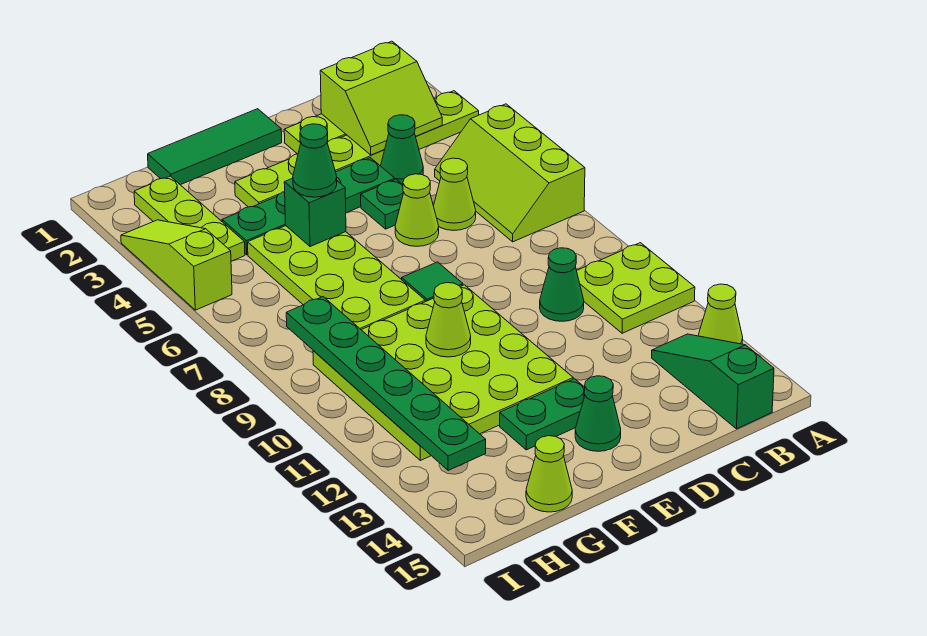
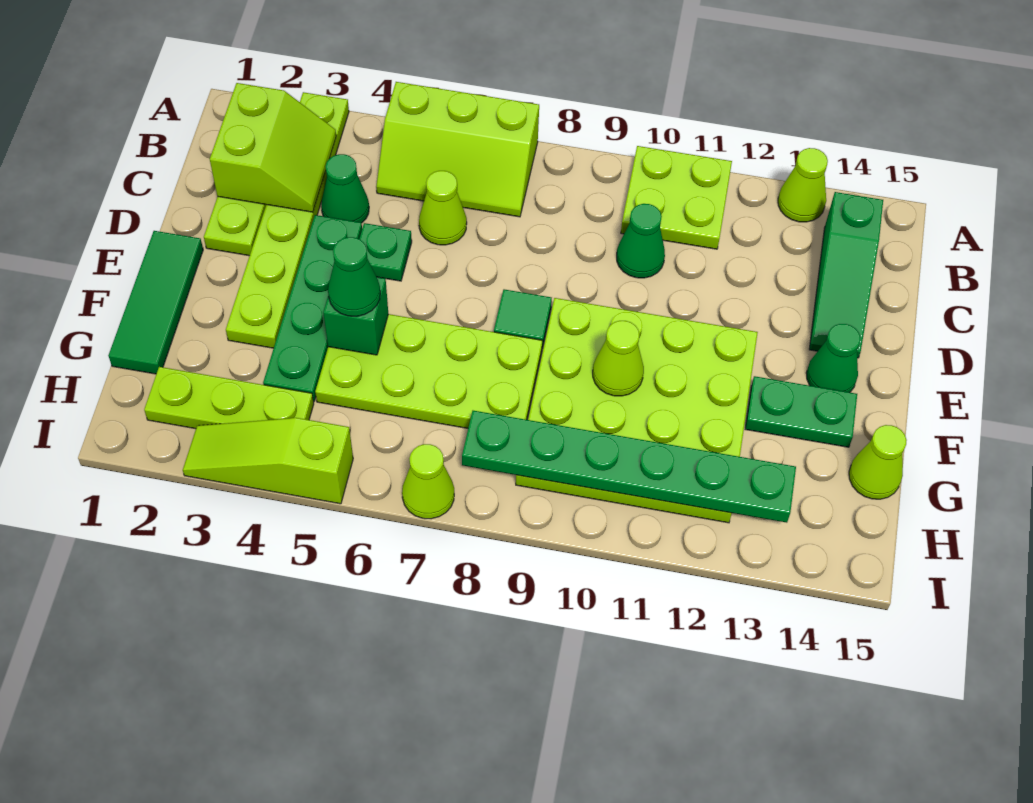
green slope B13:B15 level 1 top 15 -> green slope B14:D14 level 1 top B
lime cone D6 level 1 -> lime cone I7 level 1
green plate E13:F13 level 1 -> green plate F13:F14 level 1

